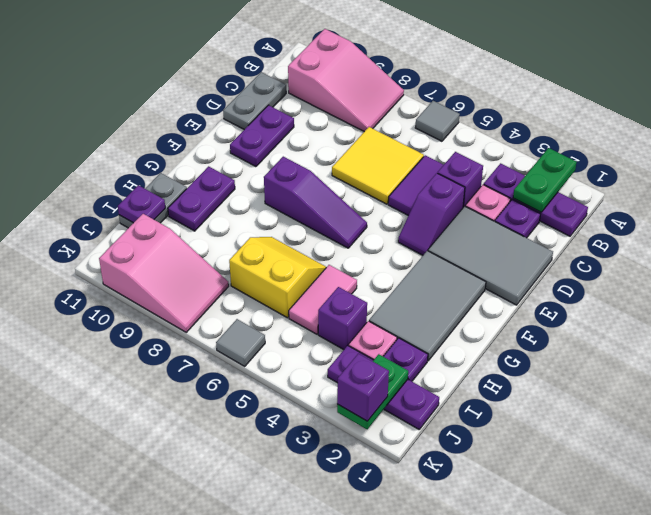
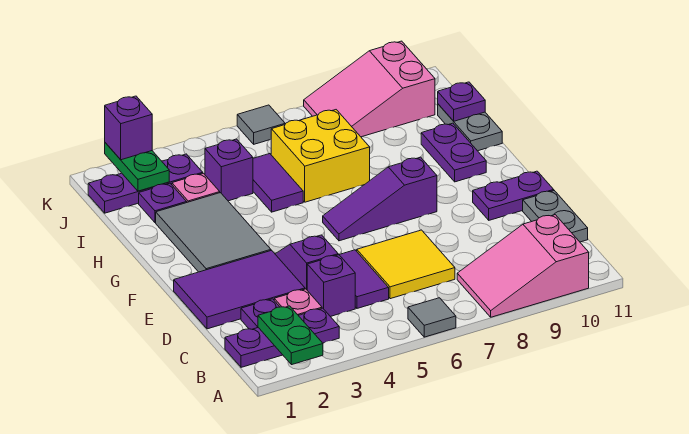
grey tile D1:E3 level 1 -> purple tile D1:E3 level 1
purple plate D10:E10 level 1 -> purple plate E10:E11 level 1
pink tile H5:I5 level 1 -> purple tile H5:I5 level 1
yellow slope H6:I7 level 1 top I -> yellow brick H6:I7 level 1

